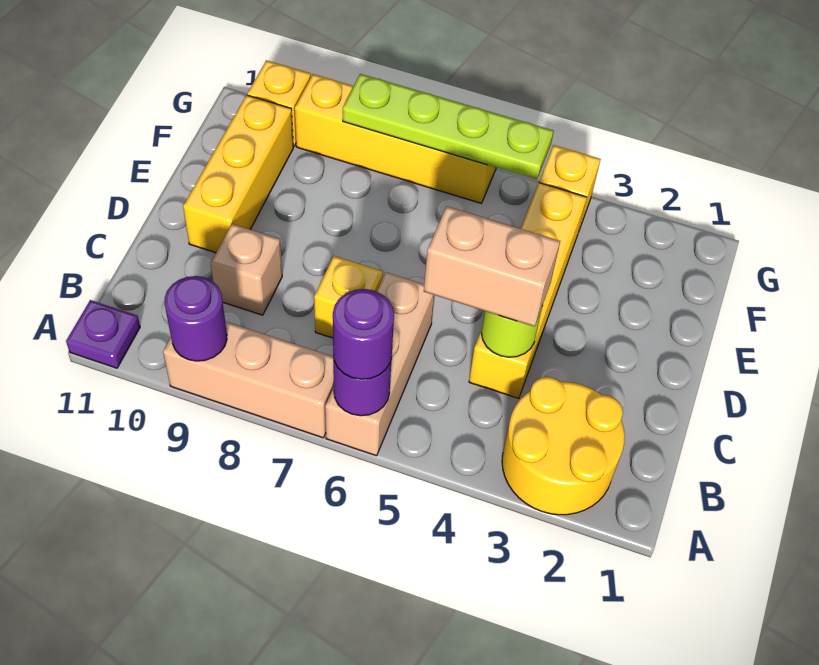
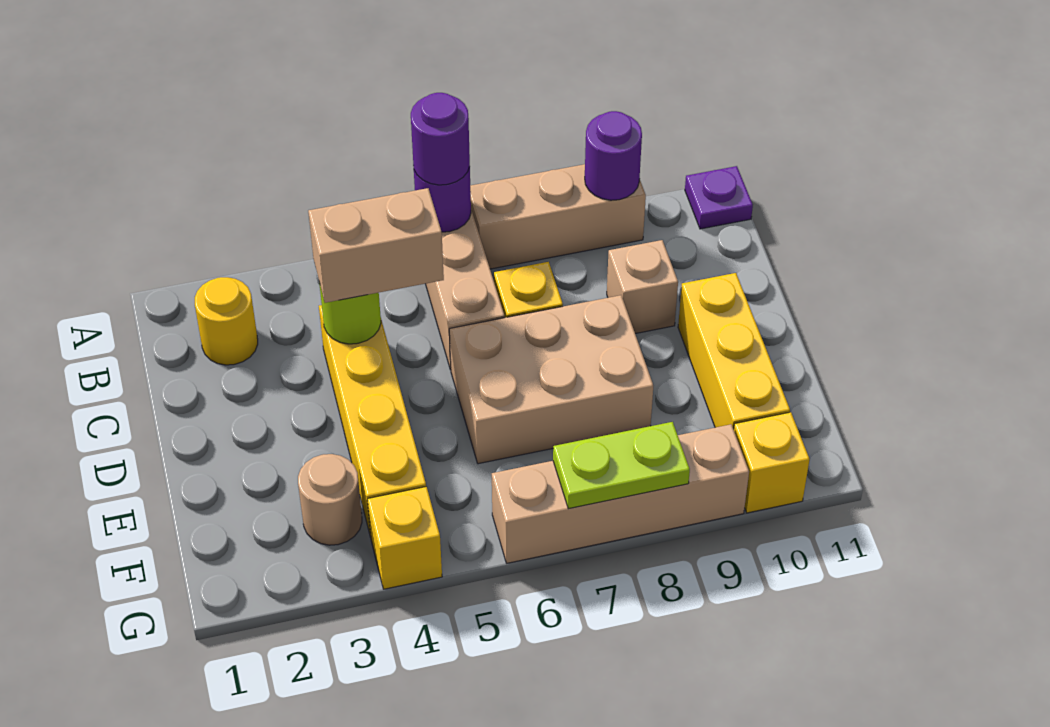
yellow round brick A2:B3 level 1 -> yellow round brick B2 level 1
none -> tan brick D6:E8 level 1
none -> tan round brick F3 level 1
lime plate G5:G8 level 2 -> lime plate G7:G8 level 2
yellow brick G6:G9 level 1 -> tan brick G6:G9 level 1

